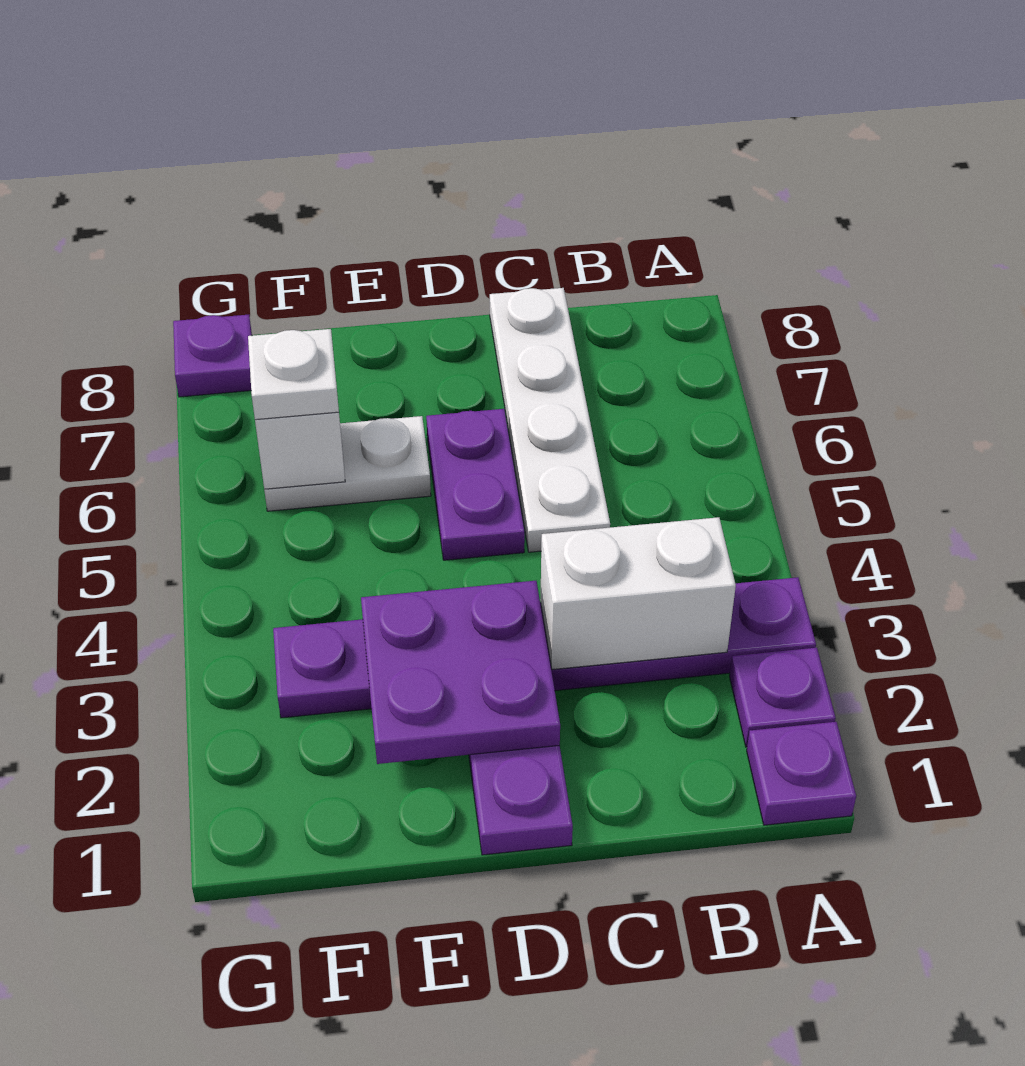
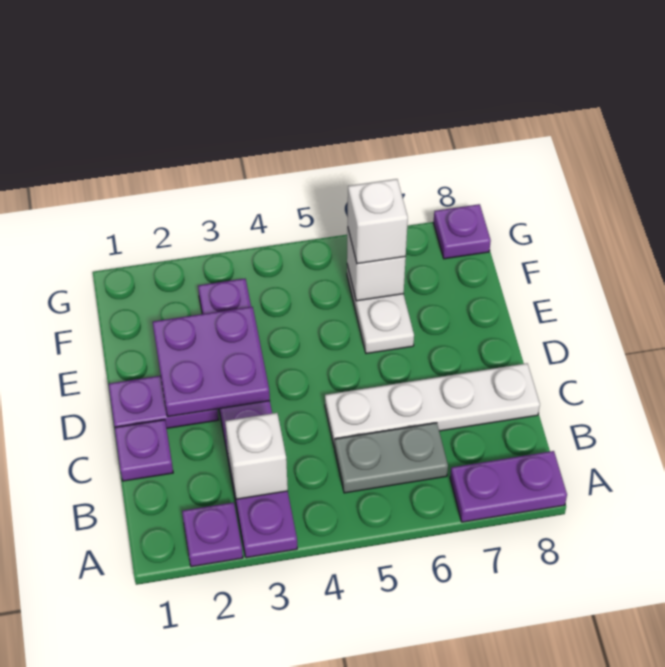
purple plate A1 level 1 -> purple plate C1 level 1
white brick B3:C3 level 2 -> white brick B3 level 2
none -> grey plate B5:B6 level 1
purple plate D5:D6 level 1 -> purple plate A7:A8 level 1
white plate F6 level 3 -> white brick F6 level 3

